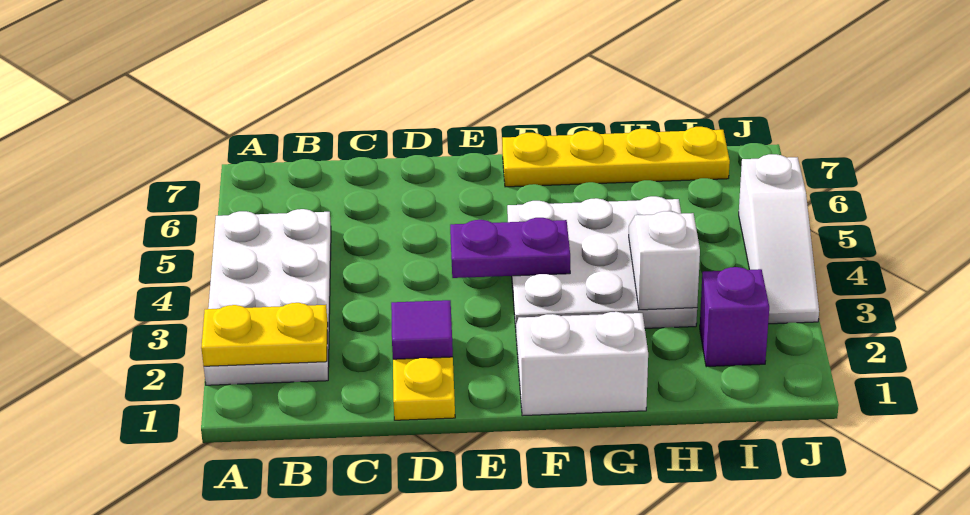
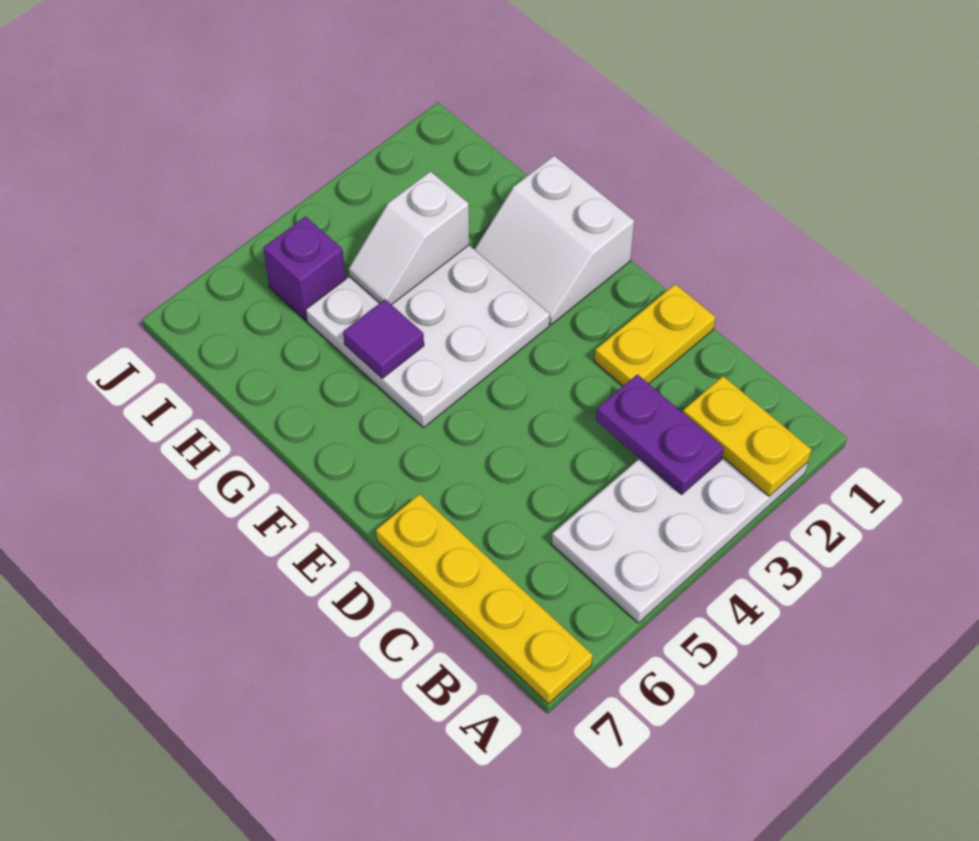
purple tile D2 level 2 -> purple tile G5 level 2
purple plate E4:F4 level 2 -> purple plate B3:C3 level 2
yellow plate F7:I7 level 1 -> yellow plate A7:D7 level 1
purple brick I2 level 1 -> purple brick I5 level 1
white slope J3:J5 level 1 top 5 -> none

